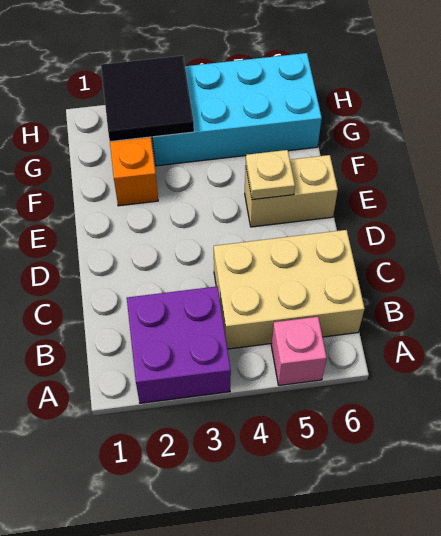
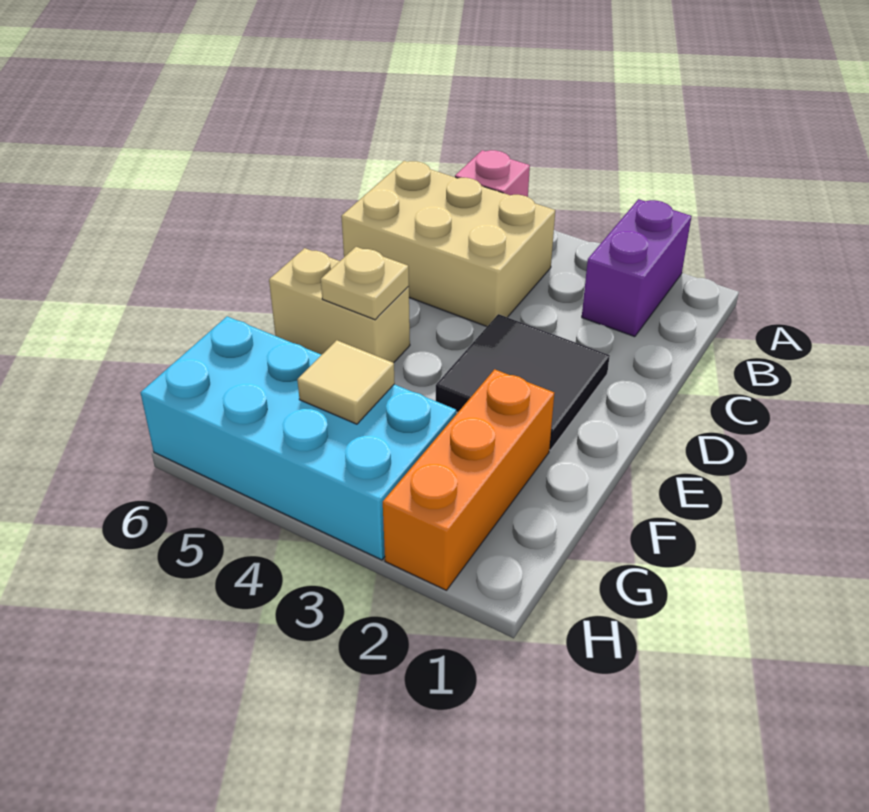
purple brick A2:B3 level 1 -> purple brick A2:B2 level 1
black tile G2:H3 level 2 -> black tile D2:E3 level 1
none -> tan tile G4 level 2

